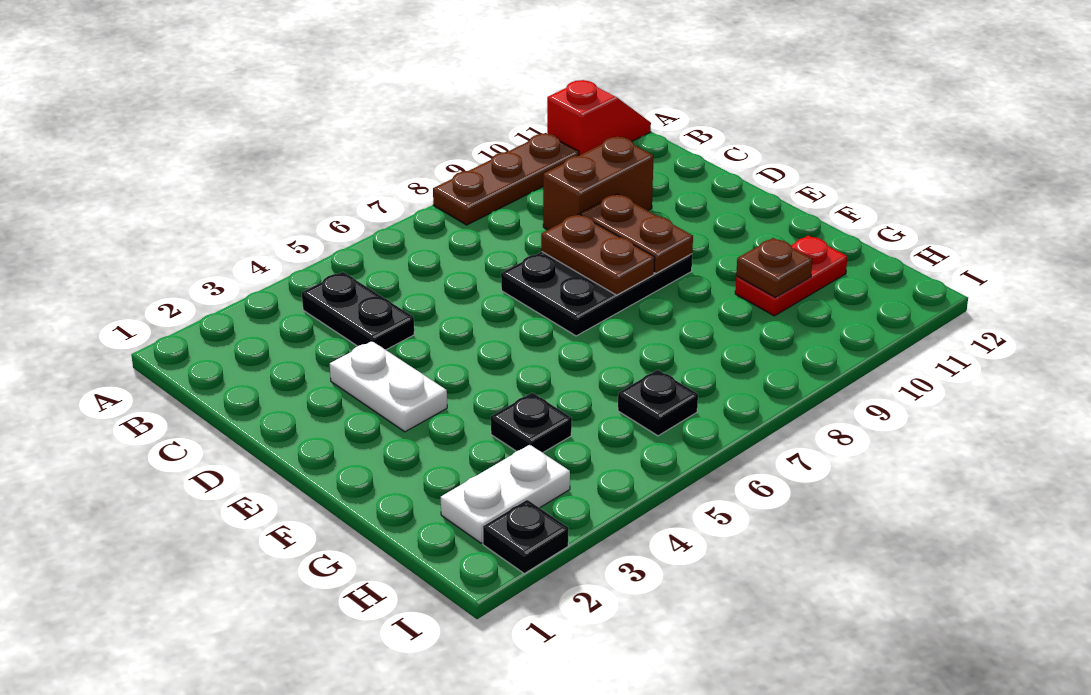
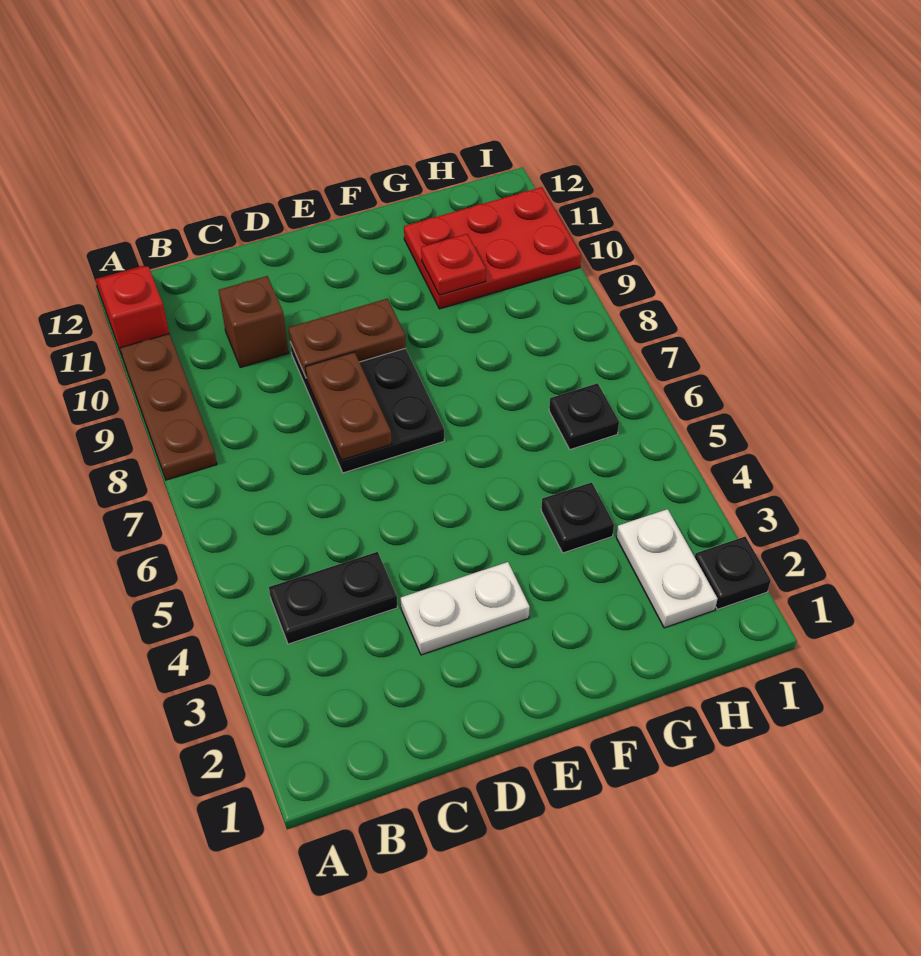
brown brick C9:C10 level 1 -> brown brick C10 level 1
brown plate D8:E8 level 2 -> brown plate D7:D8 level 2
red plate G10:G11 level 1 -> red plate G10:I11 level 1
brown plate G10 level 2 -> red plate G10 level 2

